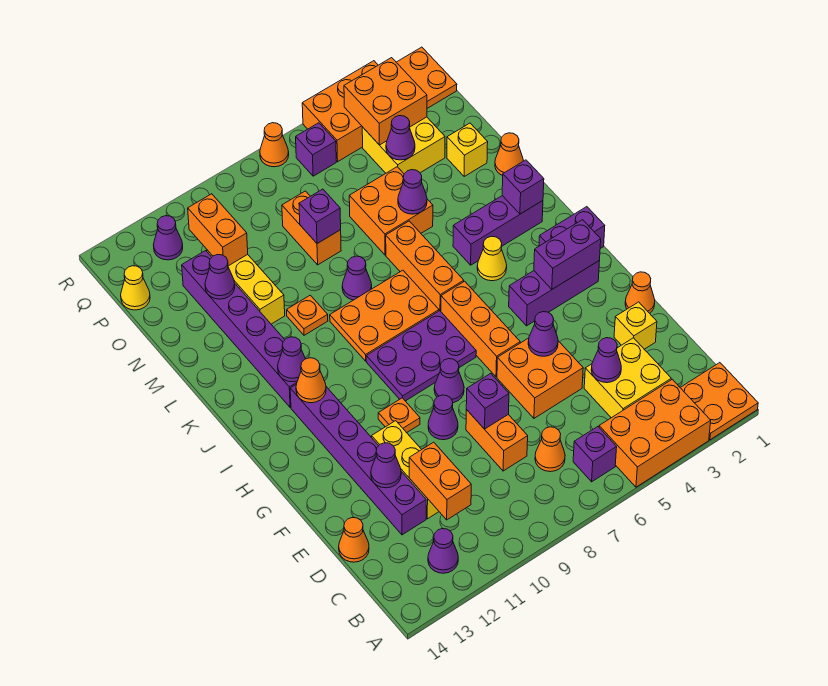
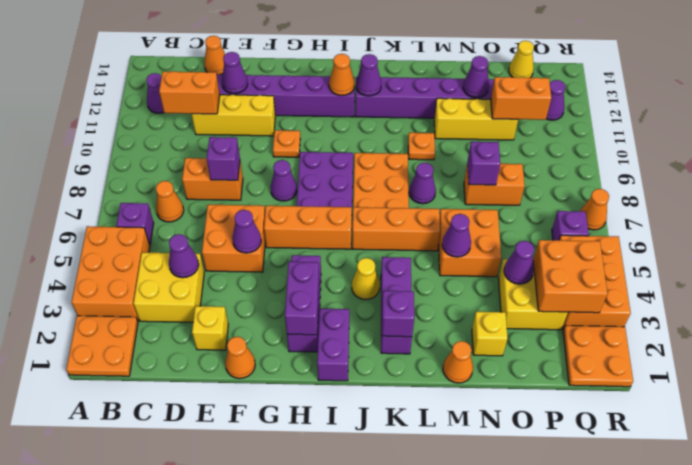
purple cone F9 level 1 -> none

